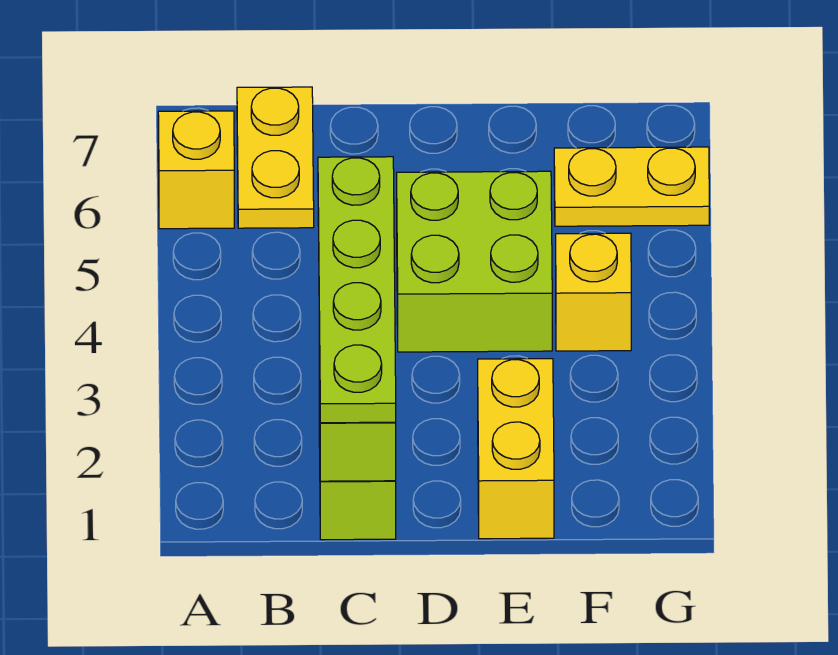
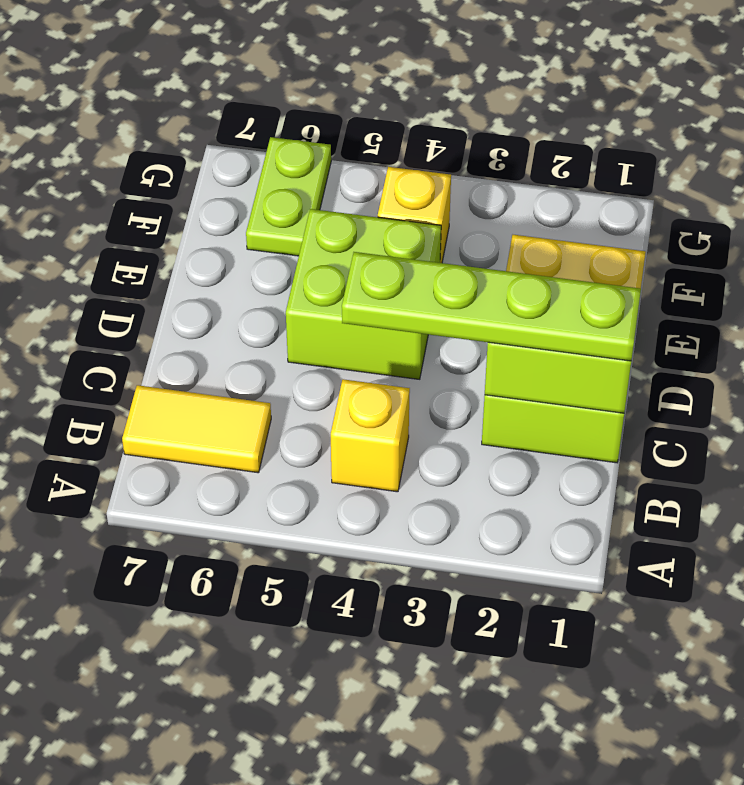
yellow brick A6 level 1 -> yellow brick B4 level 1
yellow plate B6:B7 level 1 -> yellow tile B6:B7 level 1
yellow plate F6:G6 level 1 -> lime plate F6:G6 level 1

